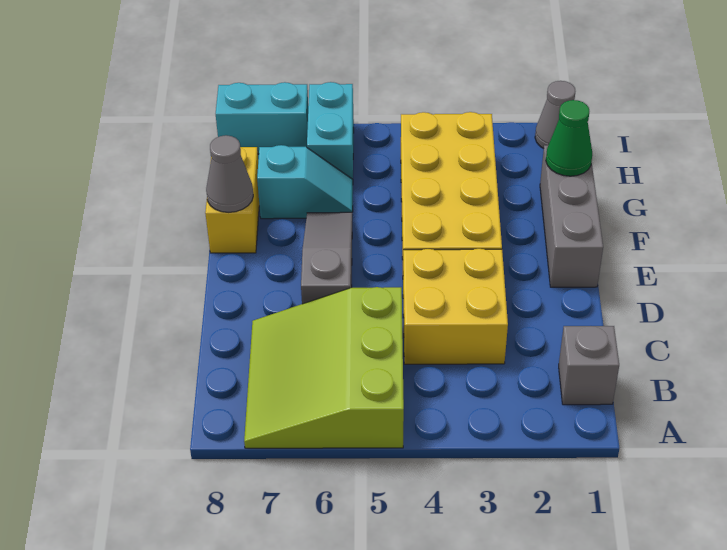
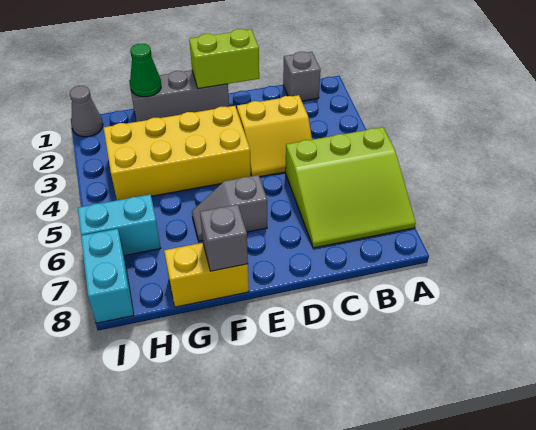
yellow brick C3:D4 level 1 -> yellow slope C3:D4 level 1 top 3
none -> lime brick D1:E1 level 2
grey slope D6:F6 level 1 top D -> grey slope E6:F6 level 1 top E
grey cone F8 level 2 -> grey brick F8 level 2
cyan slope G6:G7 level 1 top 7 -> none

